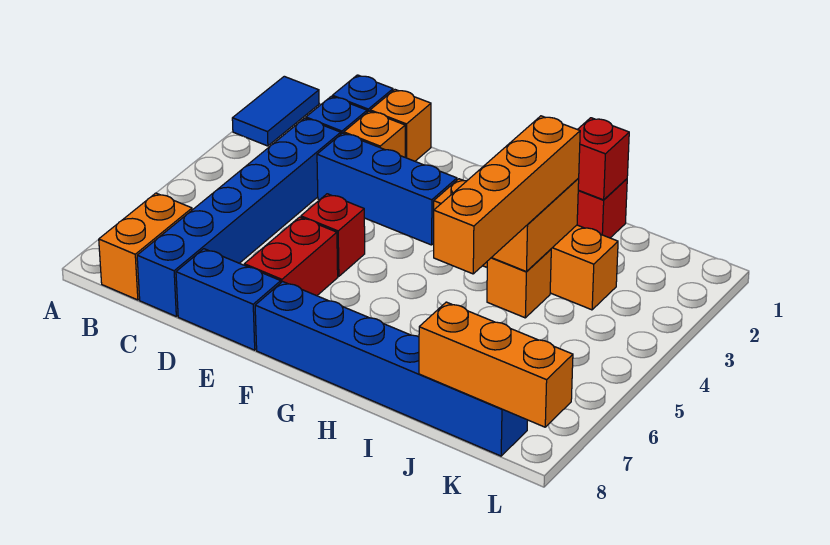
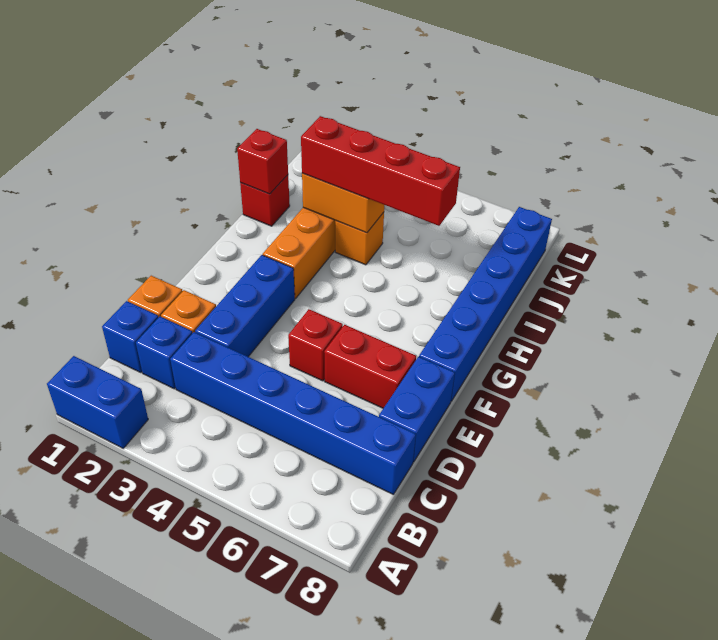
blue tile A1:A2 level 1 -> blue brick A1:A2 level 1
orange brick B7:B8 level 1 -> none
orange brick I3:I6 level 3 -> red brick I3:I6 level 3
orange brick J8:L8 level 2 -> none

